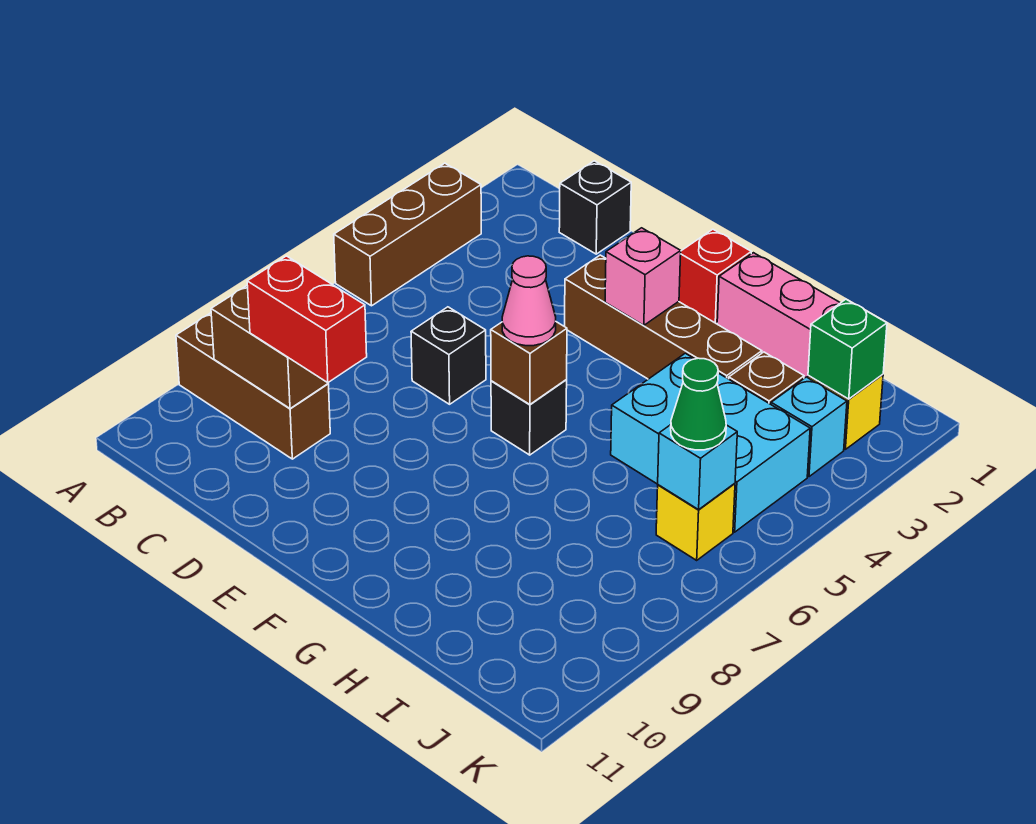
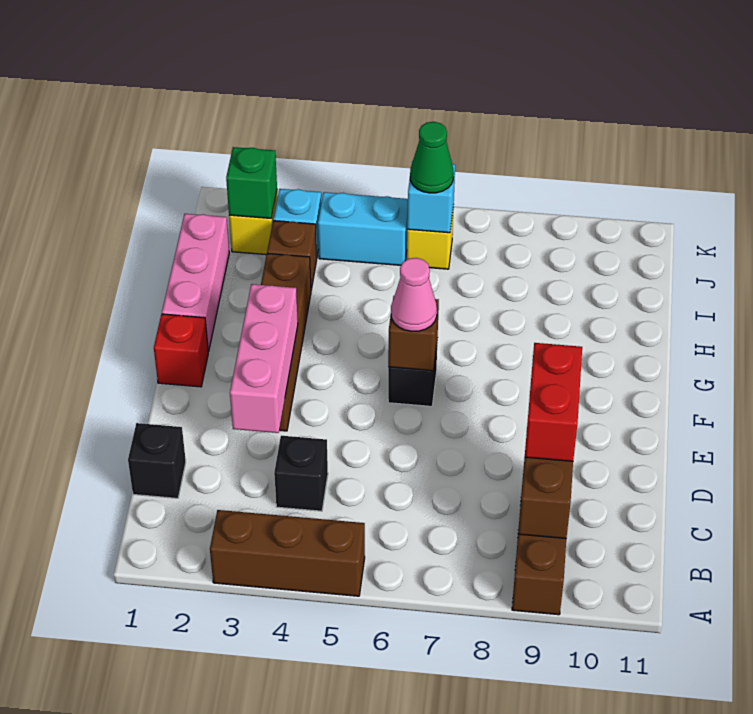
black brick D6 level 1 -> black brick C4 level 1
pink brick F3 level 2 -> pink brick D3:F3 level 2
cyan brick H4:J5 level 1 -> cyan brick J4:J5 level 1

